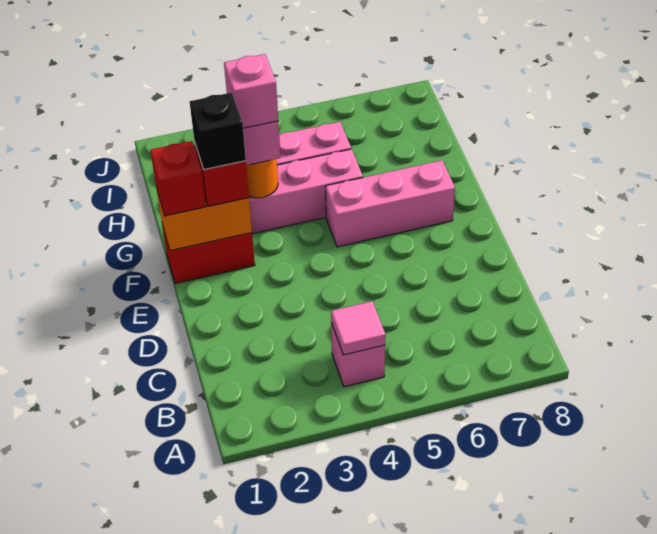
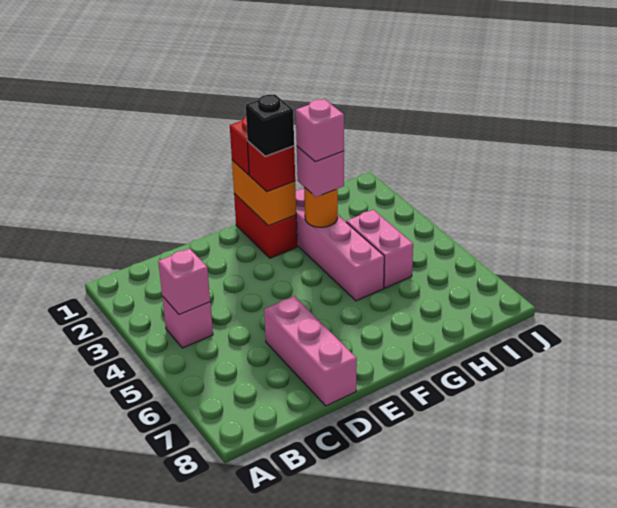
pink tile B4 level 2 -> pink brick B4 level 2
pink brick F5:F7 level 1 -> pink brick D6:D8 level 1

